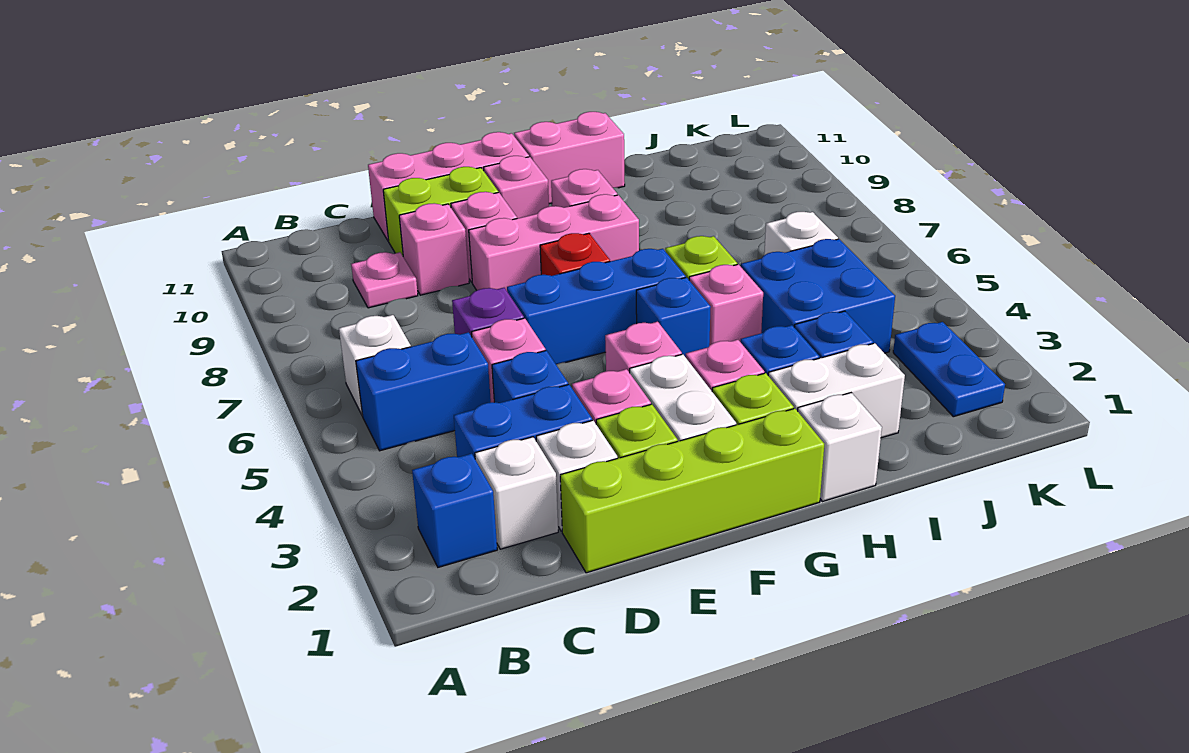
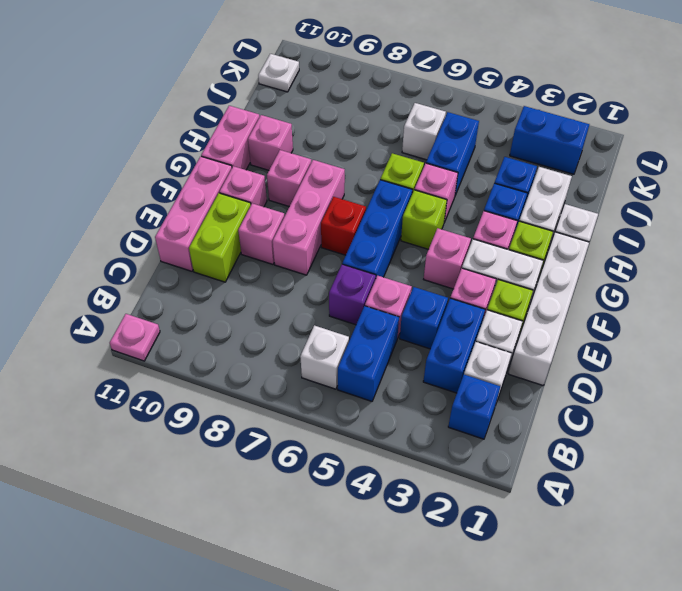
pink plate C9 level 1 -> pink plate A11 level 1
lime brick D1:G1 level 1 -> white brick D1:G1 level 1
pink brick D9 level 1 -> pink brick H10 level 1
blue brick G5 level 1 -> lime brick G5 level 1
blue brick I4:J5 level 1 -> blue brick I5:J5 level 1
blue plate K2:K3 level 1 -> blue brick K2:K3 level 1
none -> white plate K11 level 1

